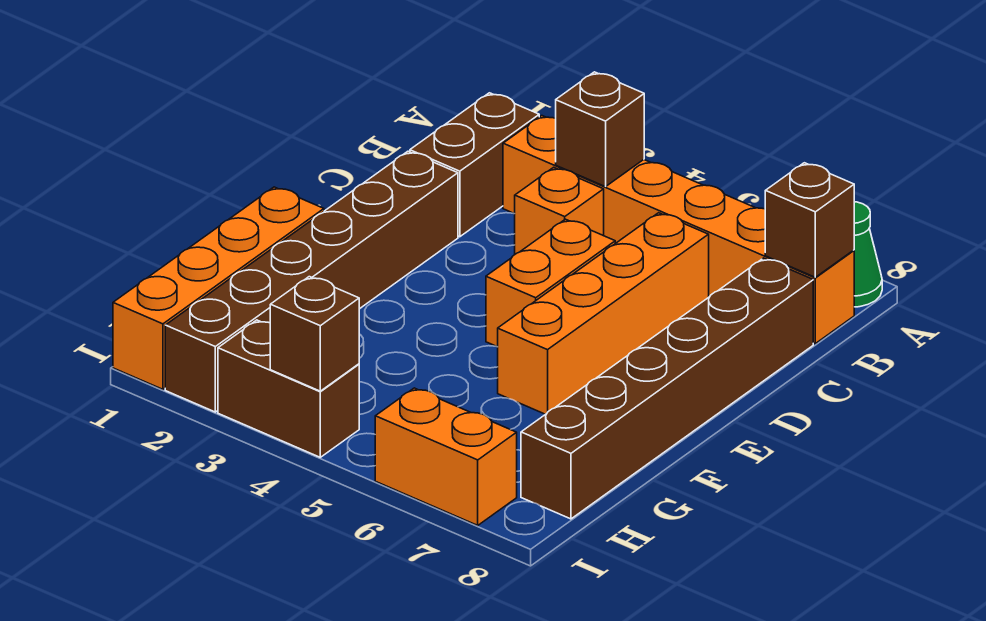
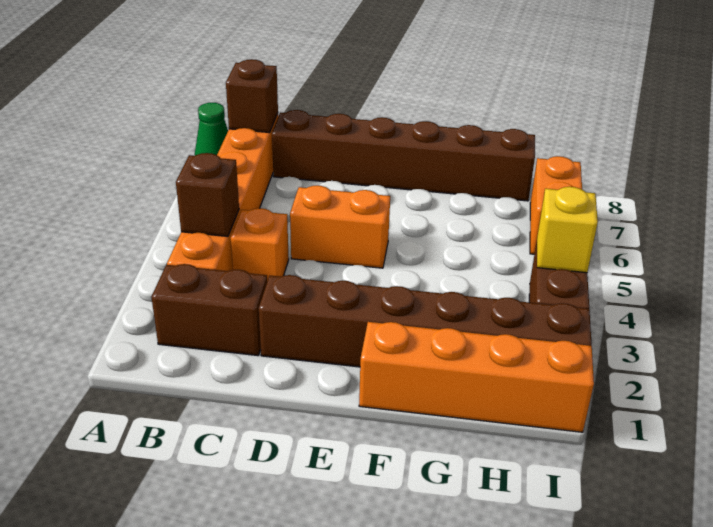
orange brick C6:F6 level 1 -> none
brown brick I4 level 2 -> yellow brick I4 level 2

